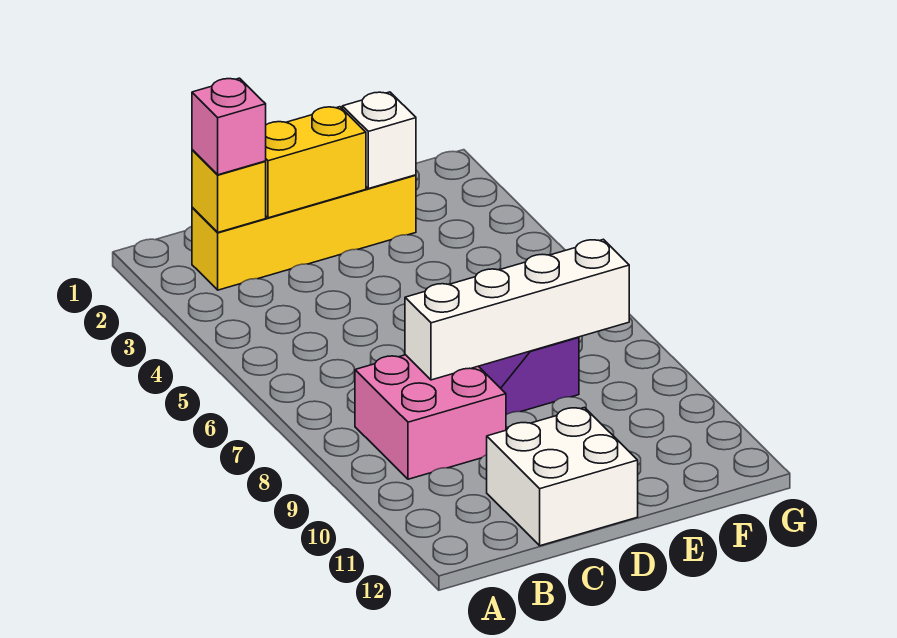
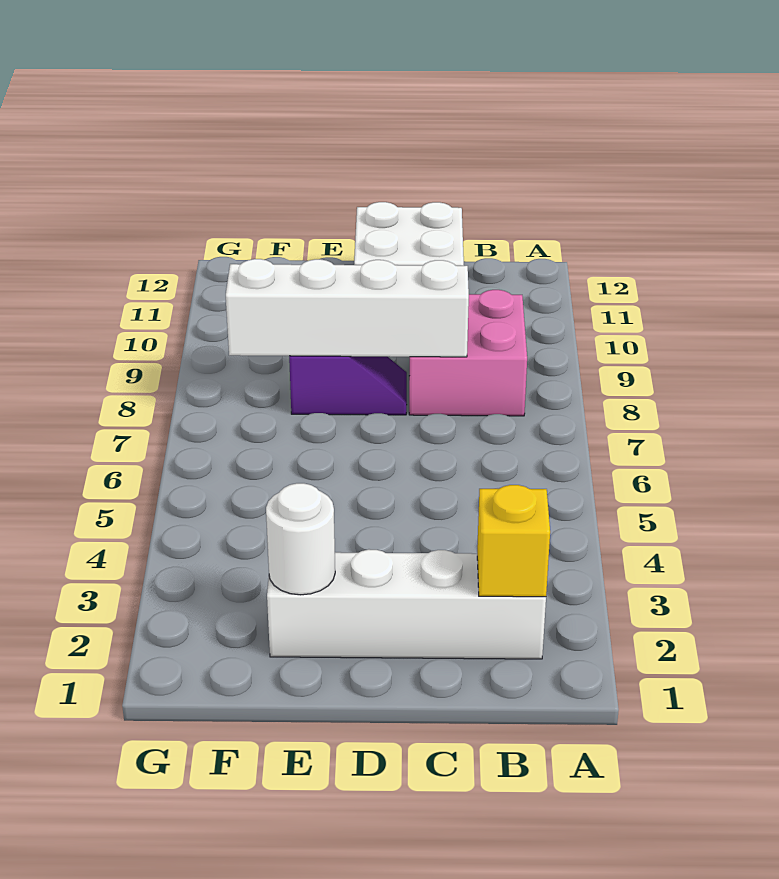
yellow brick B2:E2 level 1 -> white brick B2:E2 level 1
pink brick B2 level 3 -> none
yellow brick C2:D2 level 2 -> none
white brick E2 level 2 -> white round brick E2 level 2

